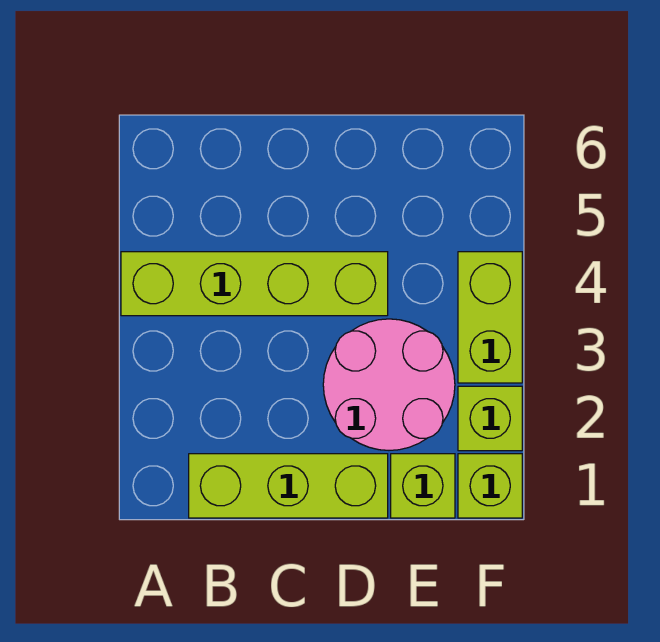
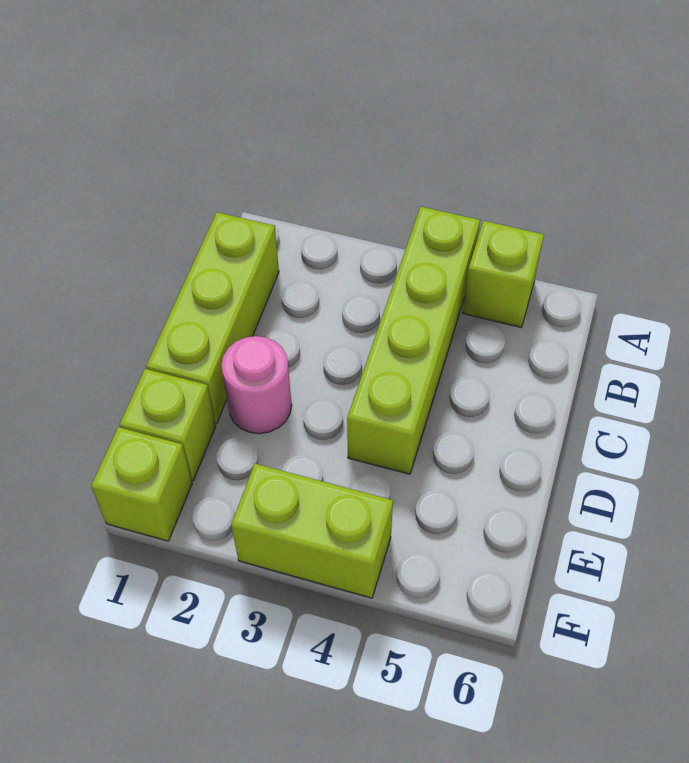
pink round brick D2:E3 level 1 -> pink round brick D2 level 1
lime brick F2 level 1 -> lime brick A5 level 1

